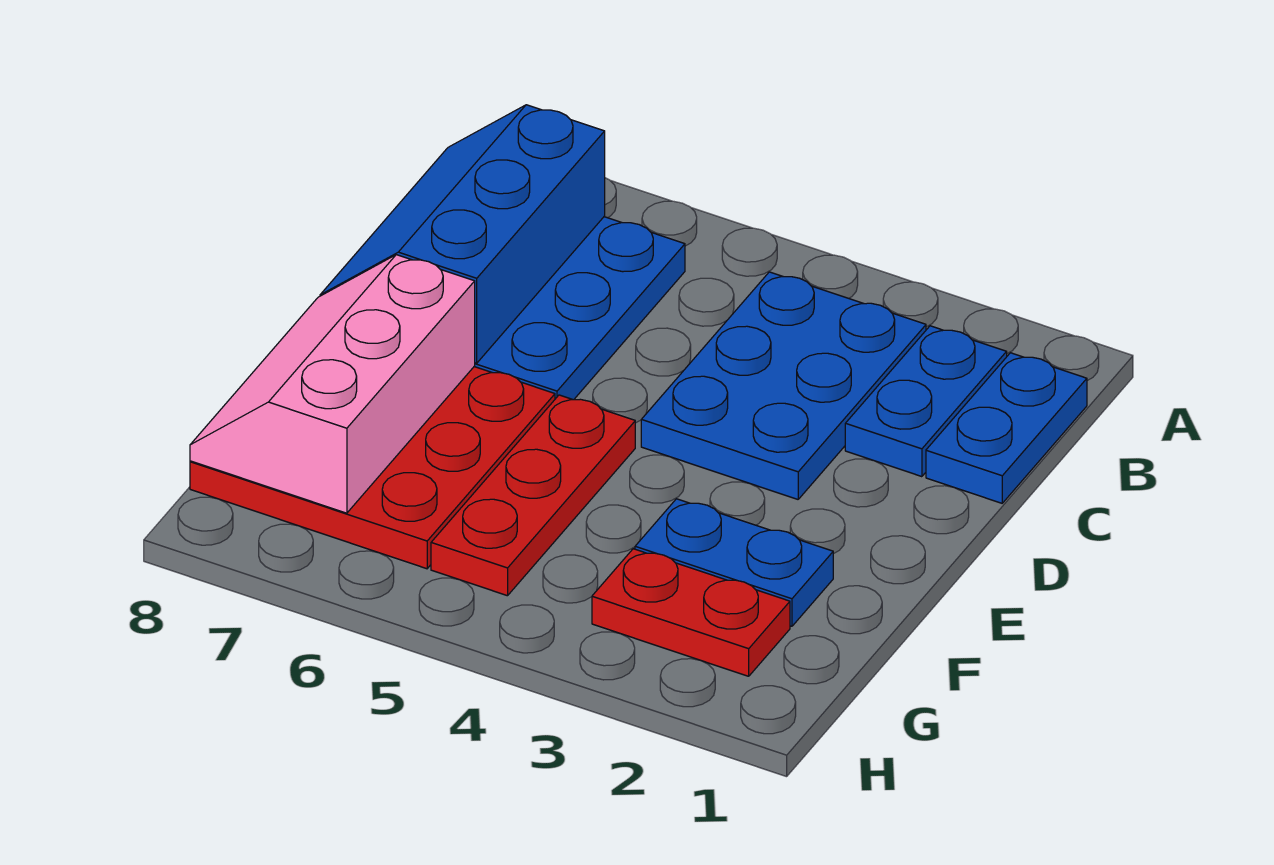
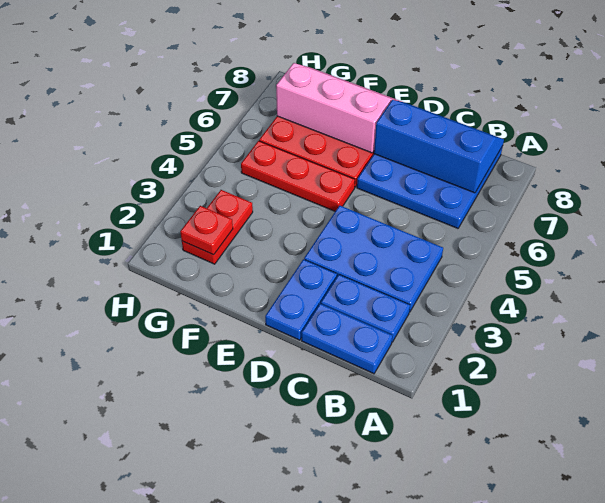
blue plate F2:F3 level 1 -> blue plate D1:D2 level 1
none -> red plate G2 level 2

